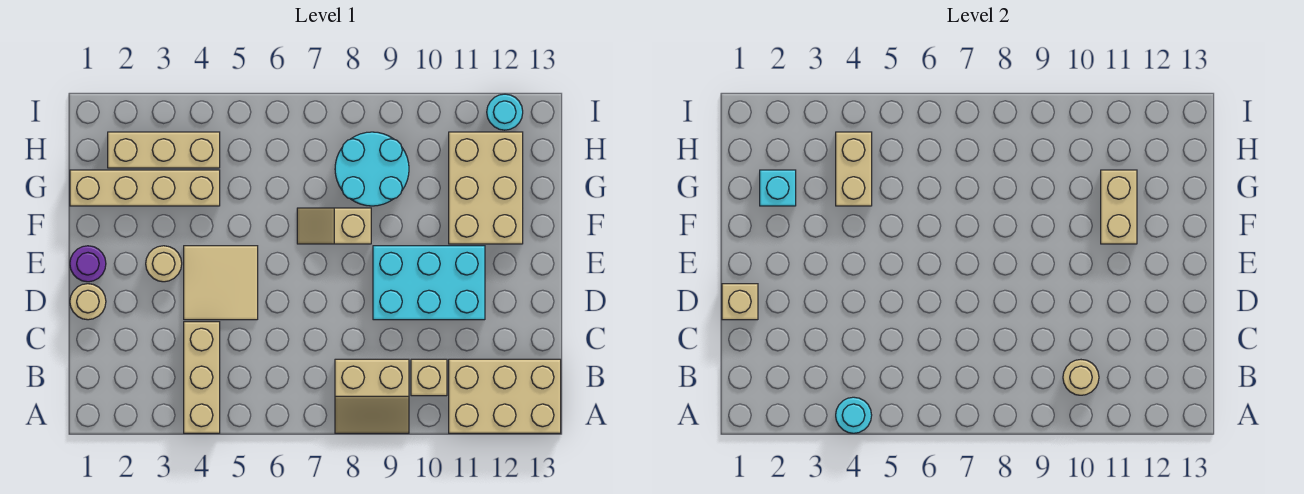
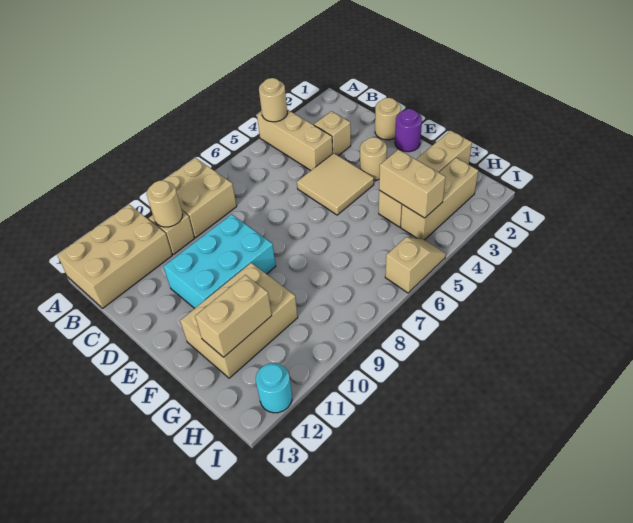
cyan round brick A4 level 2 -> tan round brick A4 level 2
tan slope A8:B9 level 1 top B -> tan brick A8:B9 level 1
tan brick D1 level 2 -> tan brick C3 level 1
tan slope F7:F8 level 1 top 8 -> tan slope I5:I6 level 1 top 6
tan brick F11:H12 level 1 -> tan brick F10:G12 level 1
tan brick F11:G11 level 2 -> tan brick G11:G12 level 2
cyan brick G2 level 2 -> none
cyan round brick G8:H9 level 1 -> none

